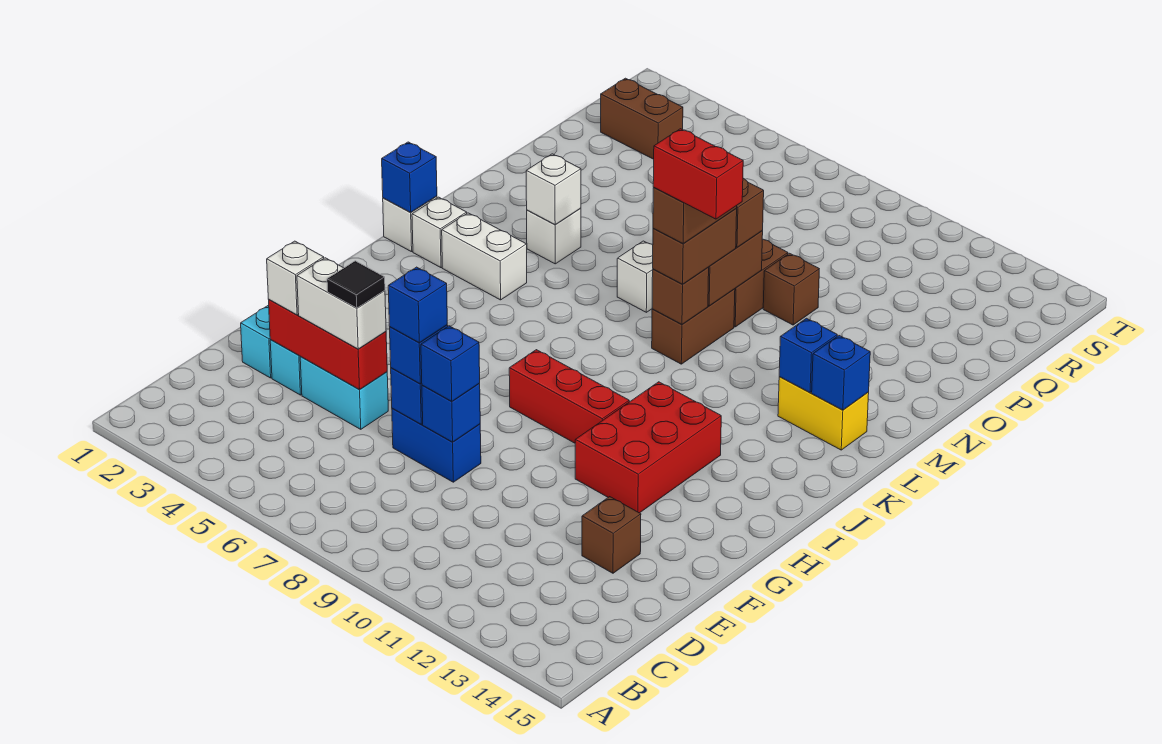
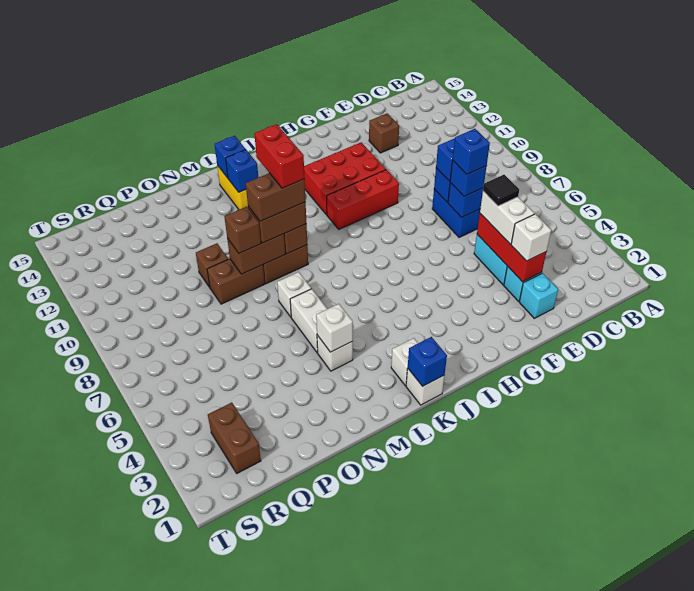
red brick H8:H10 level 1 -> red brick G10:I10 level 1
white brick K3:K4 level 1 -> white brick M5:M6 level 1

